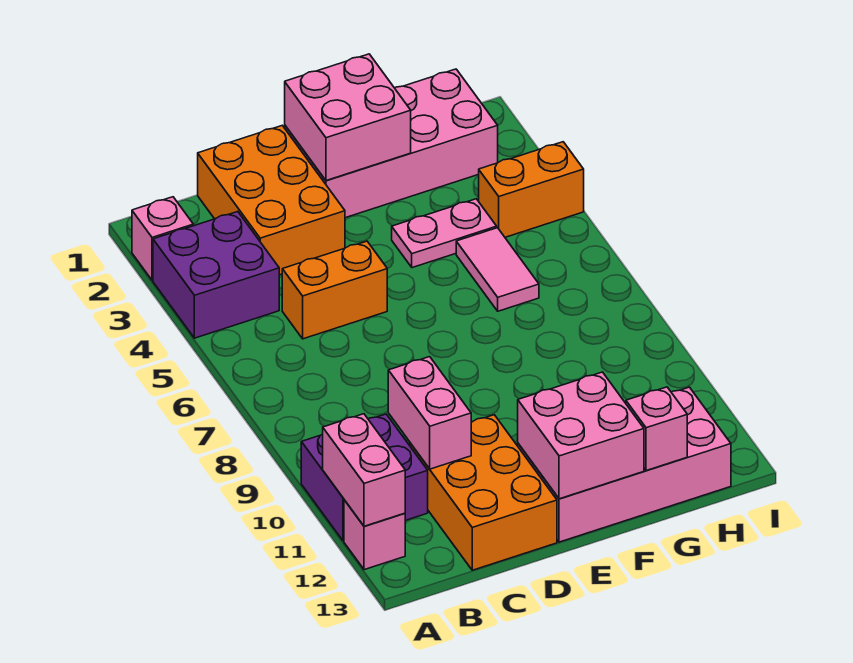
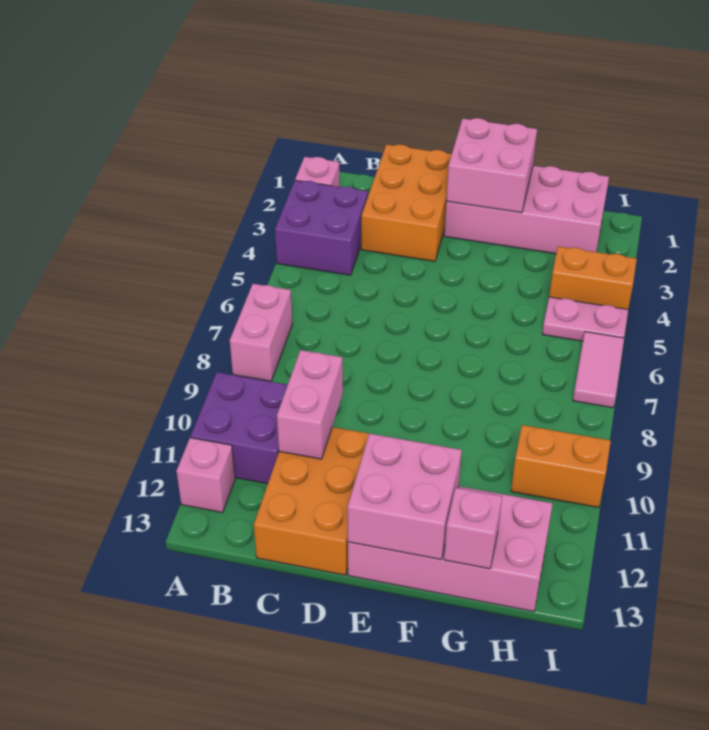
pink brick A11:A12 level 2 -> pink brick A7:A8 level 1
orange brick C5:D5 level 1 -> orange brick H10:I10 level 1
pink plate F4:G4 level 1 -> pink plate H5:I5 level 1
pink tile G5:G6 level 1 -> pink tile I6:I7 level 1

